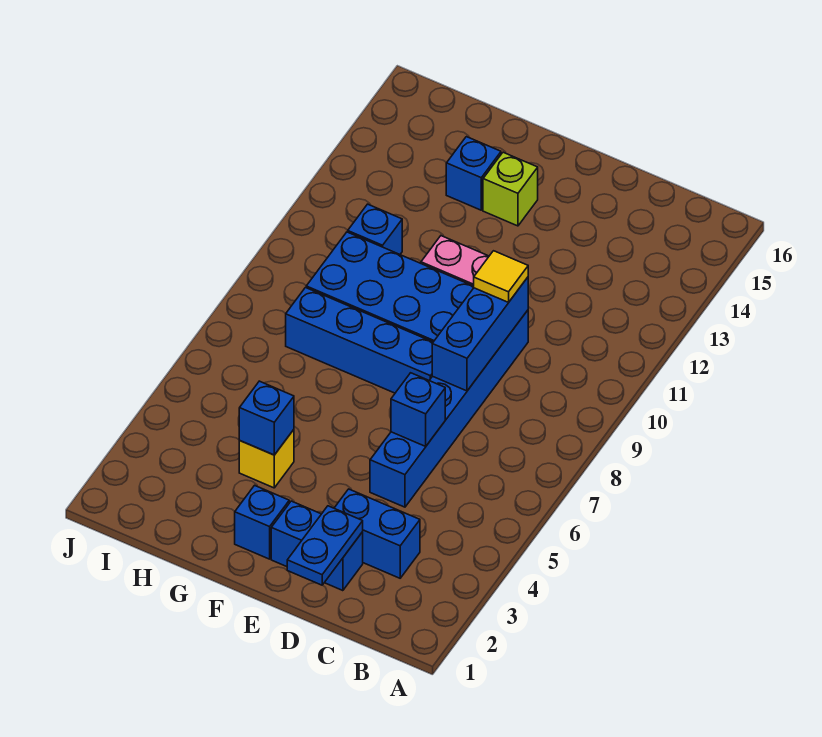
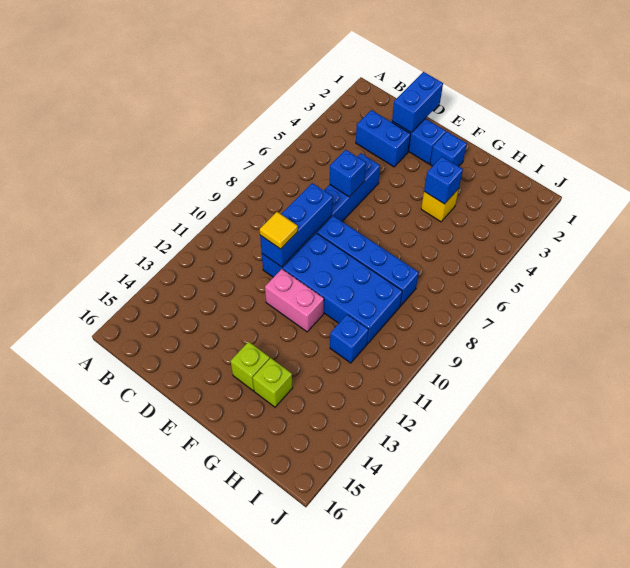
blue plate D1:D2 level 2 -> blue brick D1:D2 level 2
blue brick G14 level 1 -> lime brick G14 level 1

